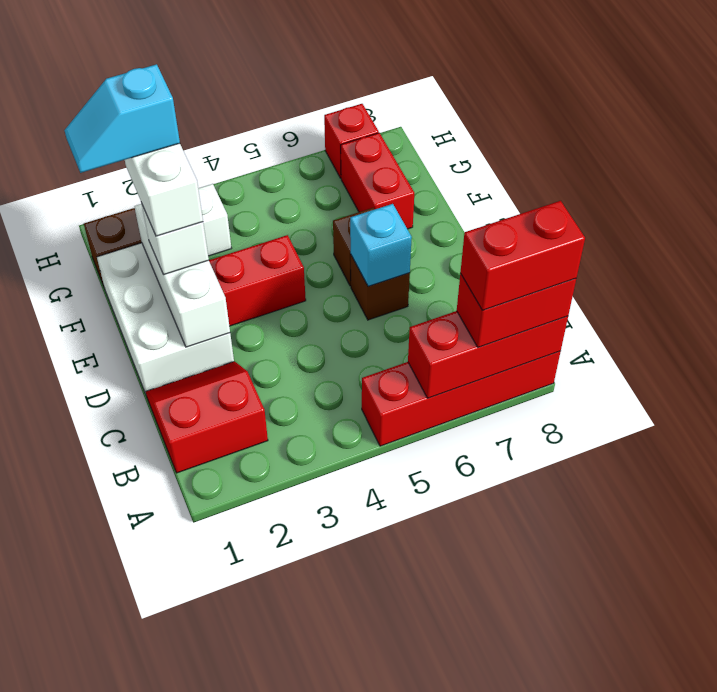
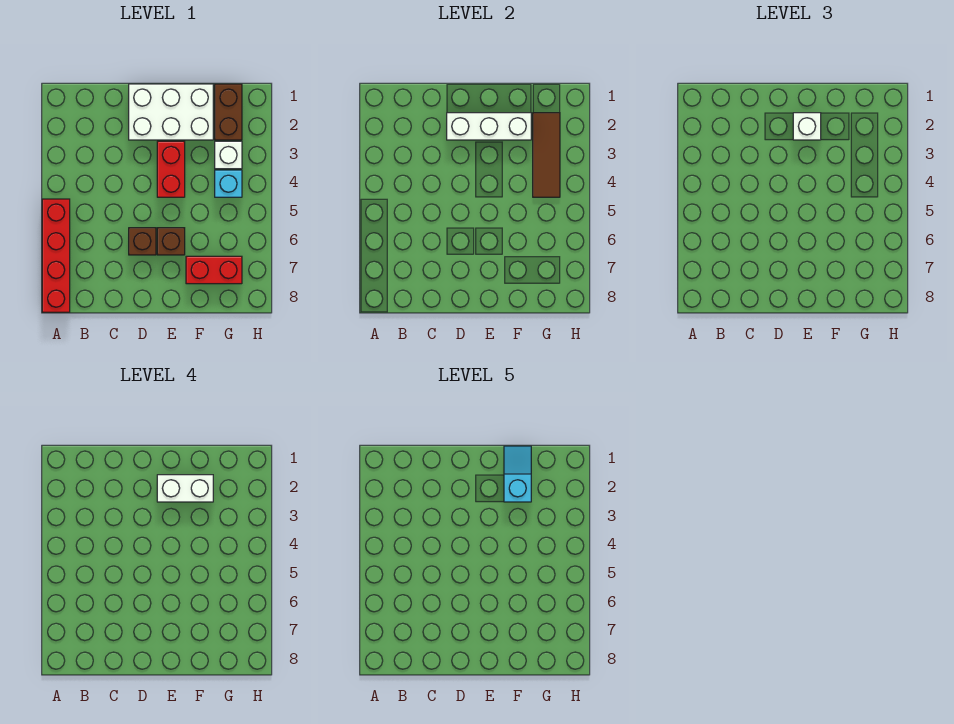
red brick A6:A8 level 2 -> none
red brick A7:A8 level 3 -> none
red brick A7:A8 level 4 -> none
red slope B1:C2 level 1 top B -> none
cyan brick D6 level 2 -> cyan brick G4 level 1
none -> brown tile G2:G4 level 2
red brick H7 level 1 -> none

